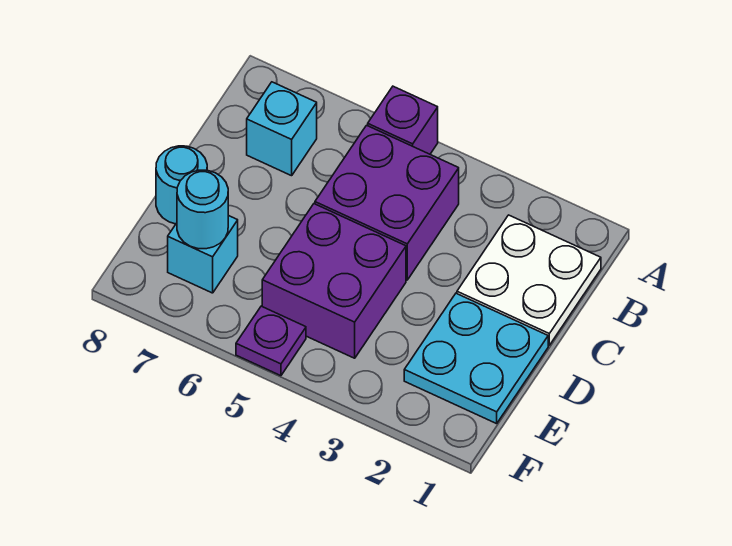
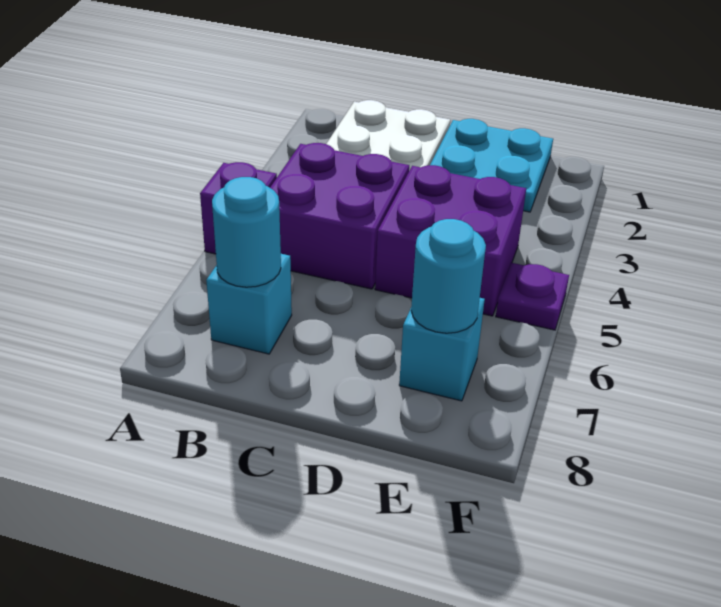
cyan round brick D8 level 1 -> cyan round brick B7 level 2

